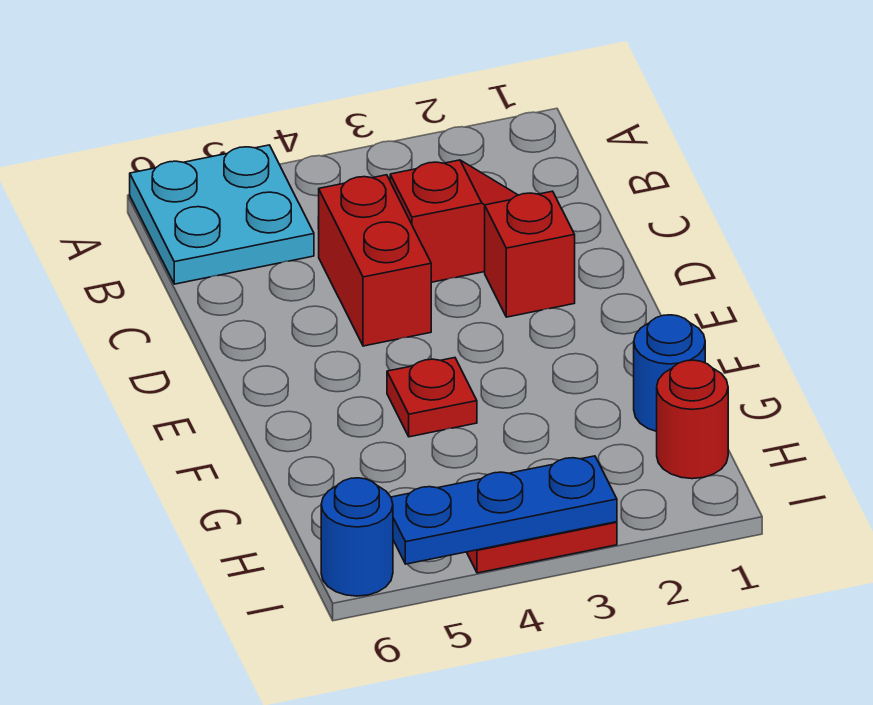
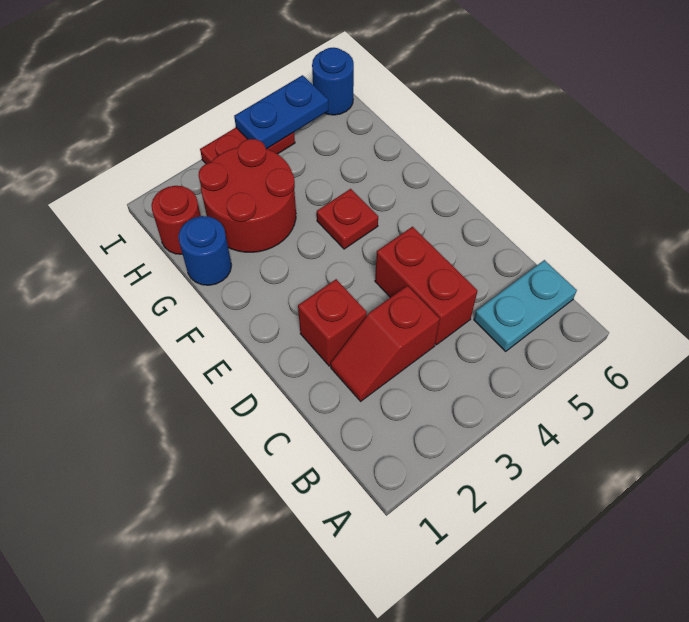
cyan plate A5:B6 level 1 -> cyan plate B5:B6 level 1
none -> red round brick G2:H3 level 1
blue plate I3:I5 level 2 -> blue plate I4:I5 level 2

